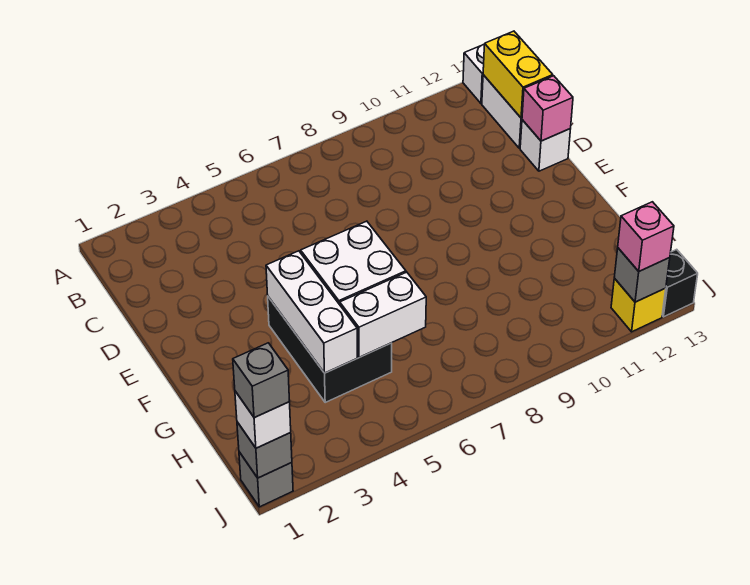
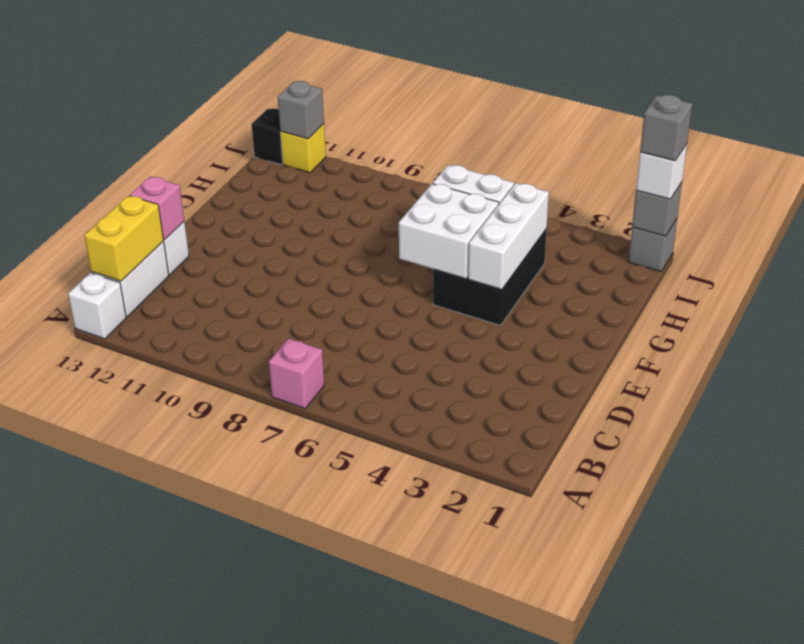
pink brick J12 level 3 -> pink brick A7 level 1

